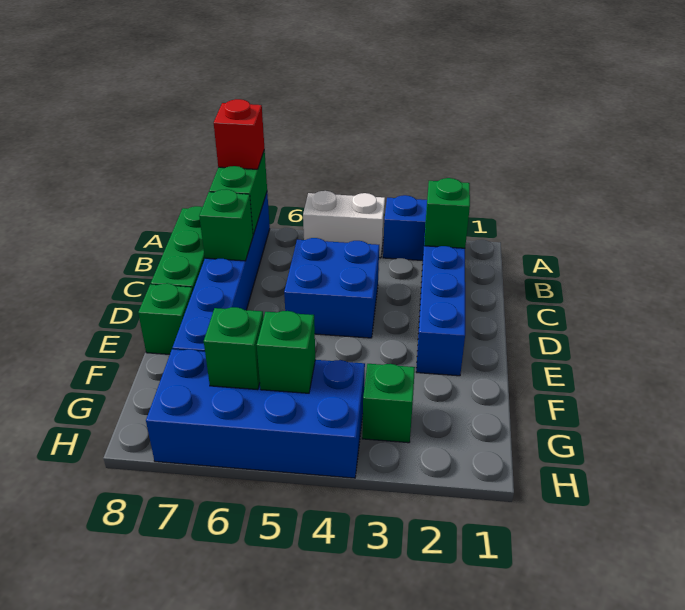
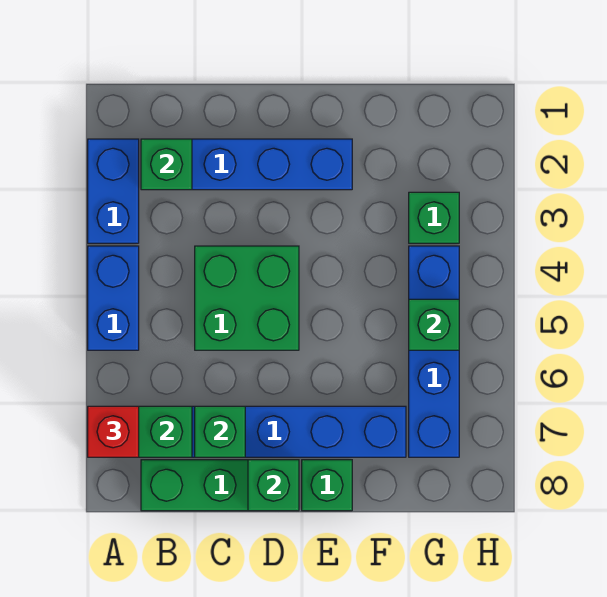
white brick A4:A5 level 1 -> blue brick A4:A5 level 1
blue brick C4:D5 level 1 -> green brick C4:D5 level 1
blue brick G4:H7 level 1 -> blue brick G4:G7 level 1
green brick G6 level 2 -> green brick D8 level 2

